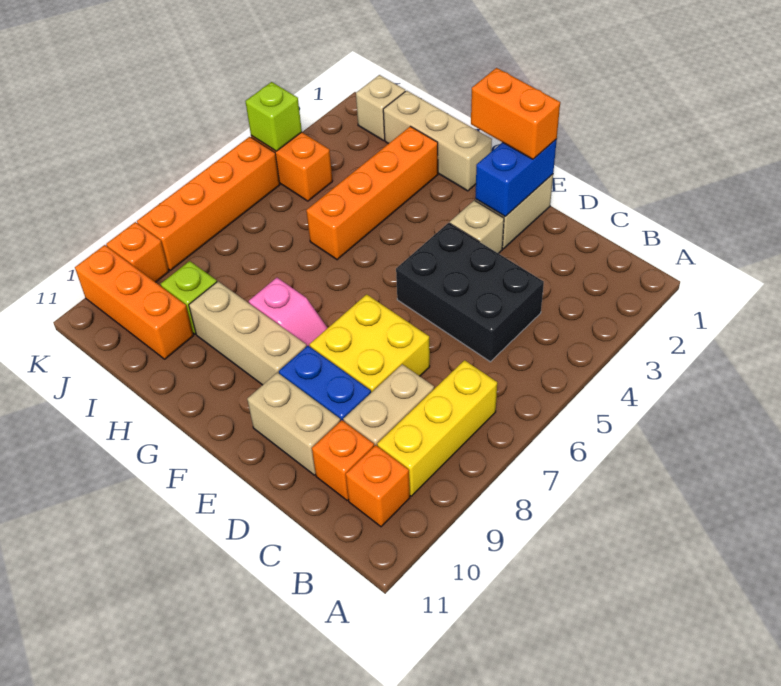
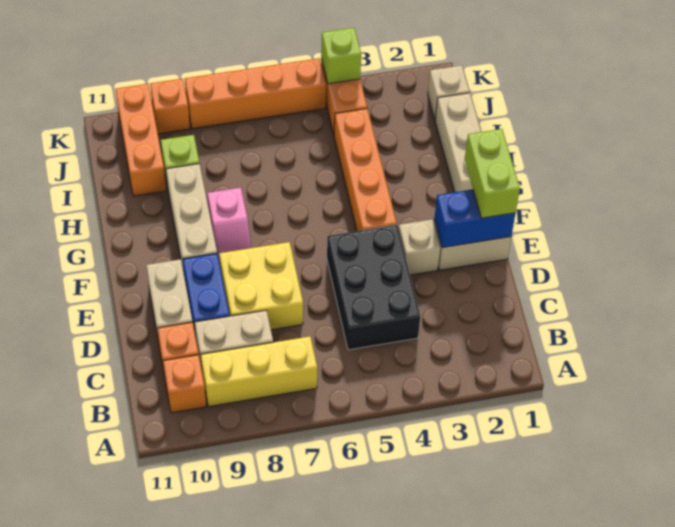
orange brick E1:F1 level 3 -> lime brick E1:F1 level 3
orange brick H2:H5 level 1 -> orange brick F4:I4 level 1

